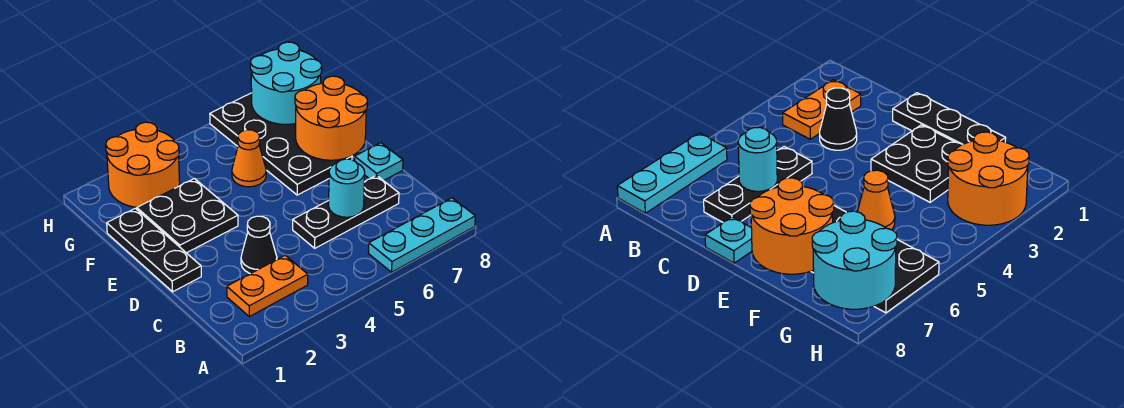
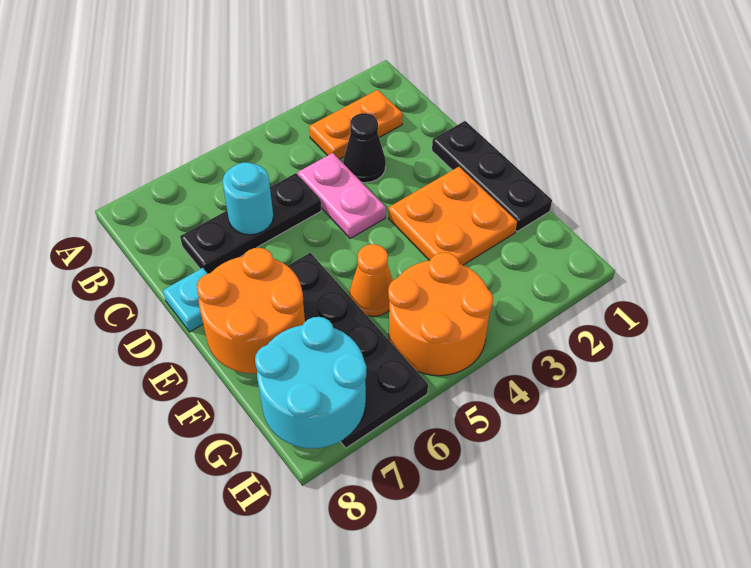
cyan plate A6:A8 level 1 -> none
none -> pink plate C4:D4 level 1
black plate E2:F3 level 1 -> orange plate E2:F3 level 1
orange round brick G2:H3 level 1 -> orange round brick G4:H5 level 1

